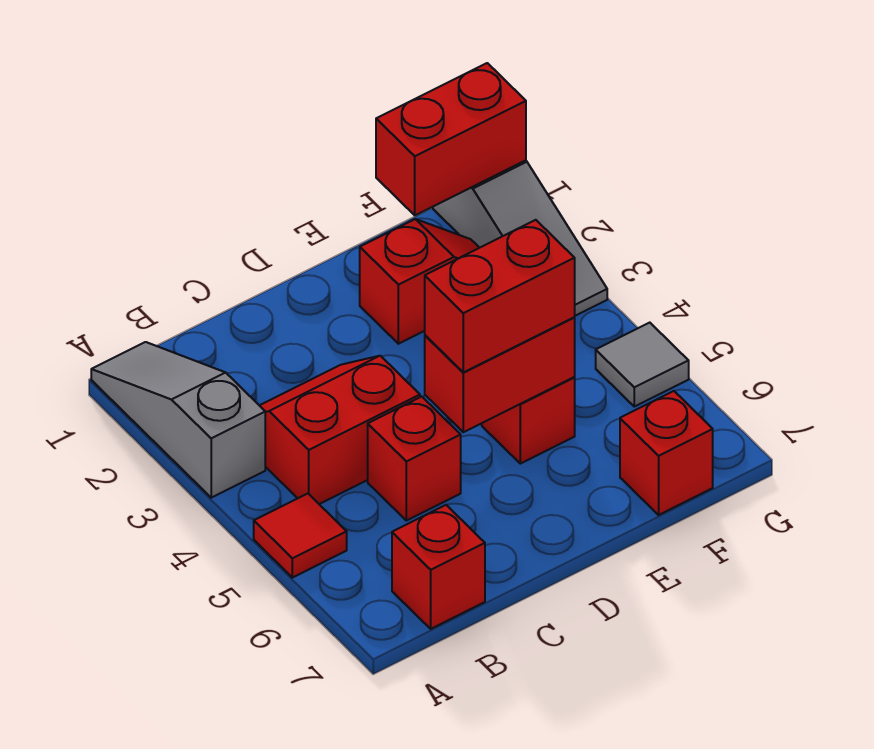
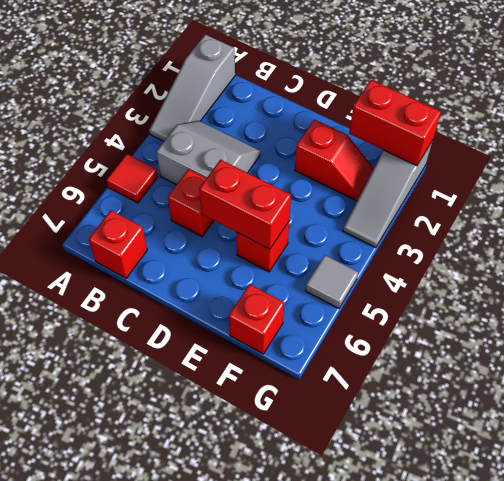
grey slope A1:A3 level 1 top 3 -> grey slope A1:A3 level 1 top 1
red slope B3:C4 level 1 top 4 -> grey slope B3:C4 level 1 top 4
red brick D5:E5 level 3 -> none

